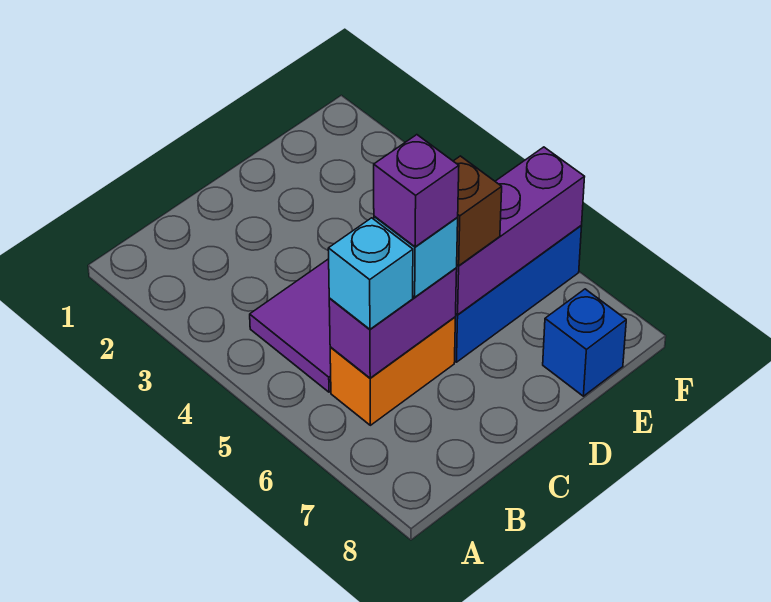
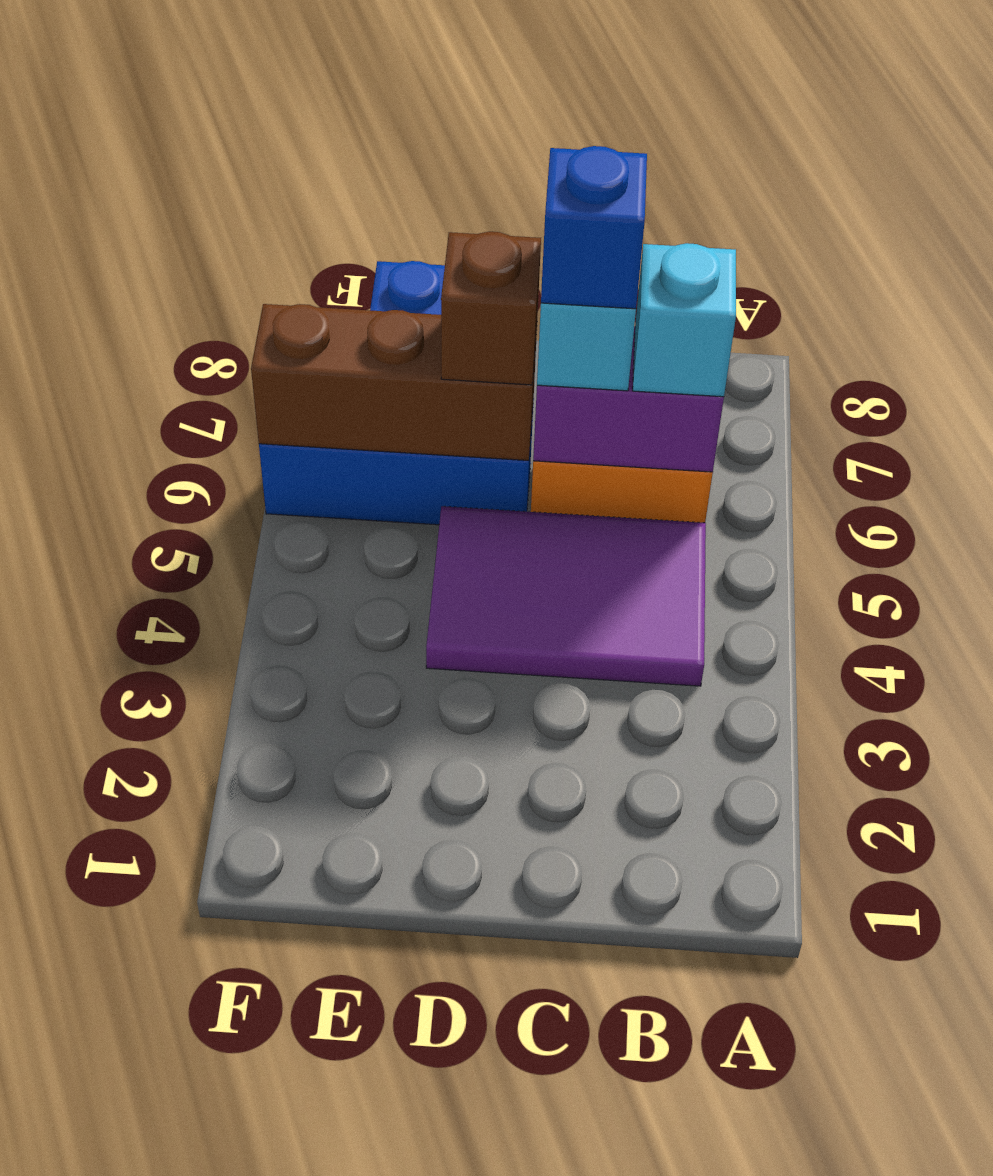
purple brick C6 level 4 -> blue brick C6 level 4
purple brick D6:F6 level 2 -> brown brick D6:F6 level 2

